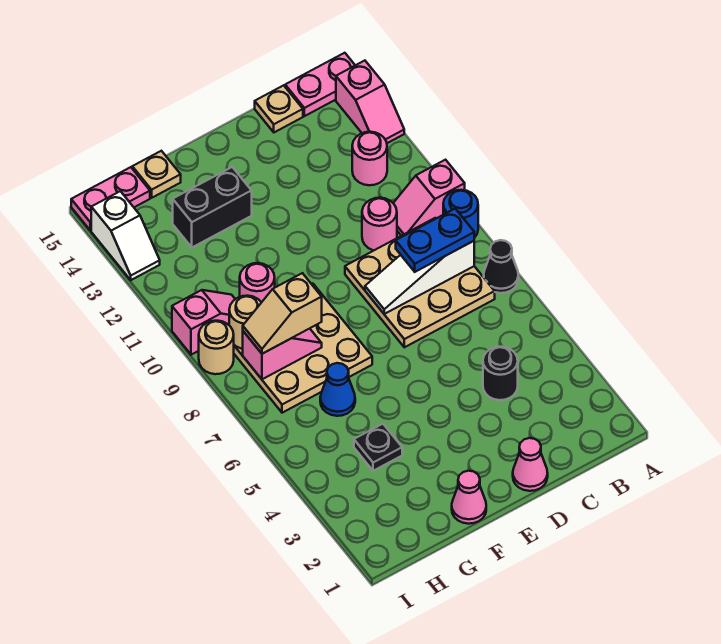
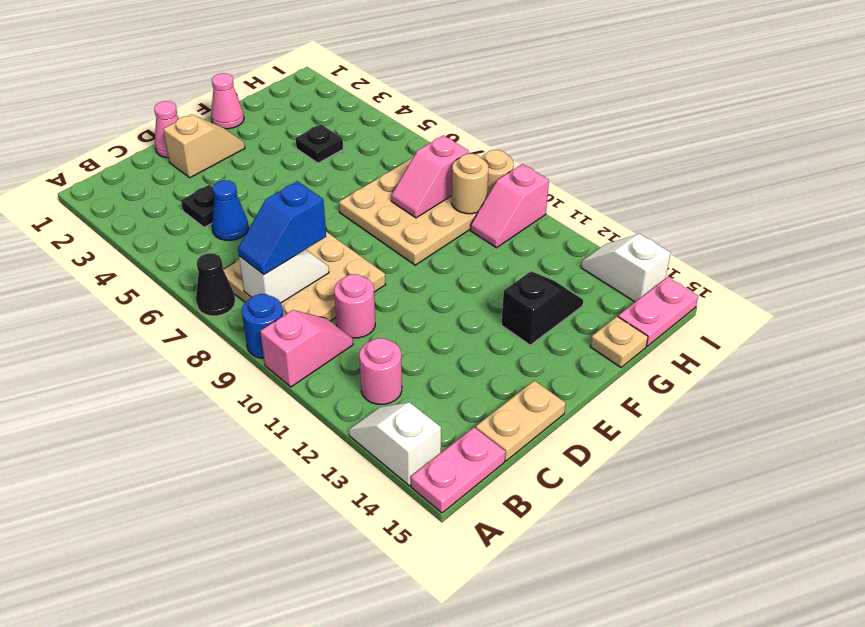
pink slope A13:A14 level 1 top 14 -> white slope A13:A14 level 1 top 14
white slope B8:D8 level 2 top B -> white slope B8:C8 level 2 top B
blue plate B8:C8 level 3 -> blue slope B8:C8 level 3 top C
black round brick C4 level 1 -> black plate C4 level 1
tan plate C15 level 1 -> tan plate C15:D15 level 1
black brick F13:G13 level 1 -> black slope F13:G13 level 1 top F
blue cone G6 level 1 -> blue cone C5 level 1
tan slope G8:H8 level 3 top G -> tan slope D2:E2 level 1 top D
pink round brick G10 level 1 -> none

